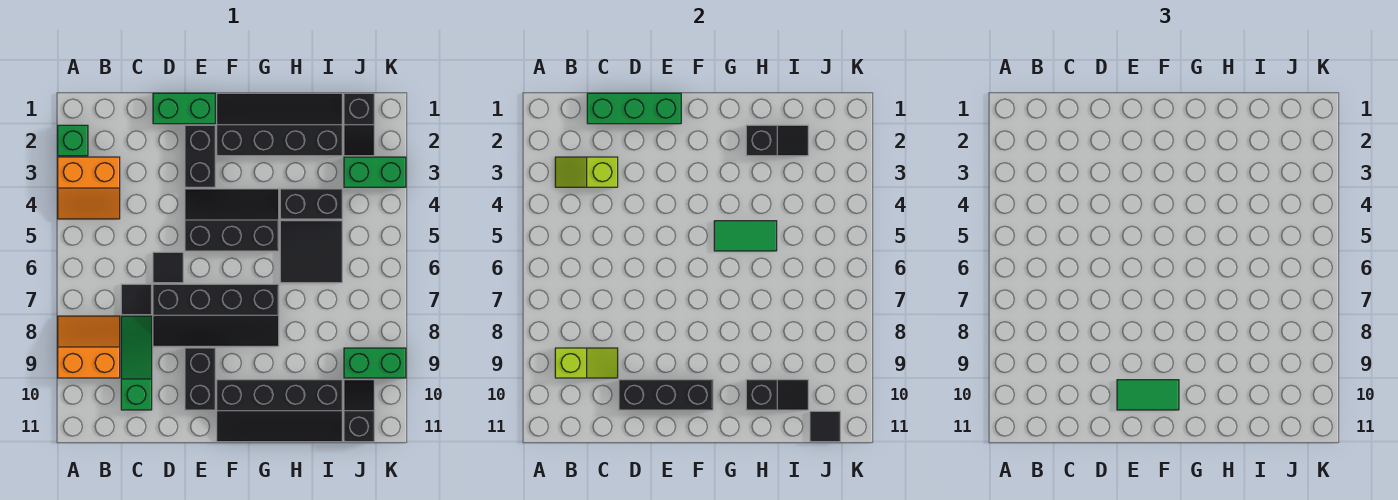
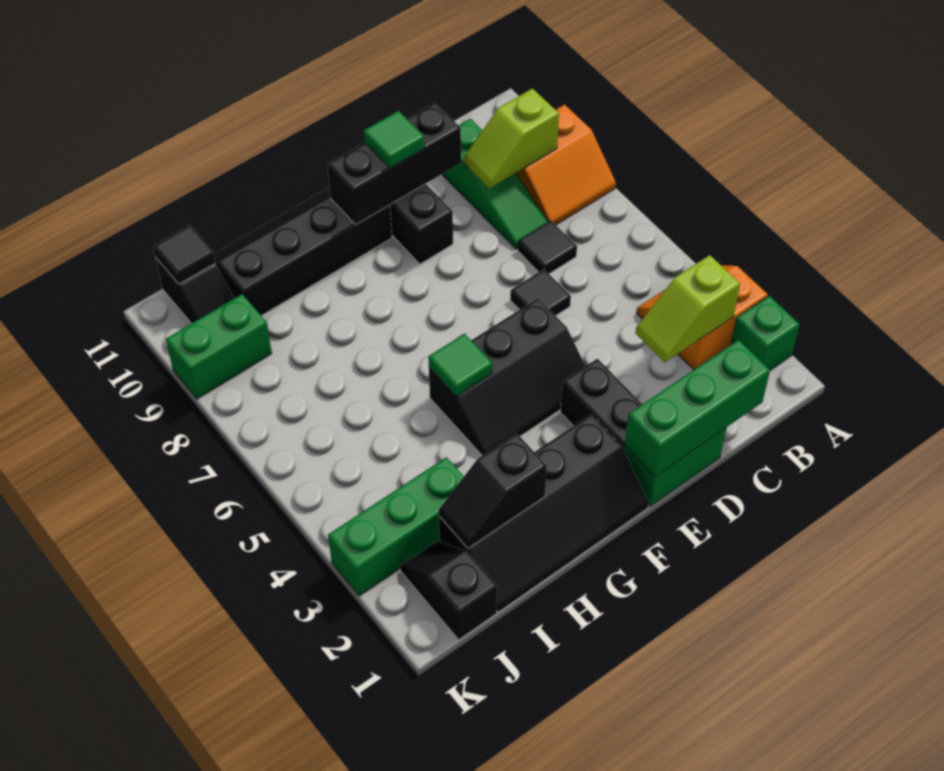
lime slope B3:C3 level 2 top C -> lime slope B3:C3 level 2 top B
black slope D7:G8 level 1 top 7 -> none
green tile E10:F10 level 3 -> green tile E10 level 3
green tile G5:H5 level 2 -> green tile G5 level 2
black brick H4:I4 level 1 -> none
black tile H5:I6 level 1 -> none
black slope H10:I10 level 2 top H -> none
green brick J3:K3 level 1 -> green brick I3:K3 level 1

